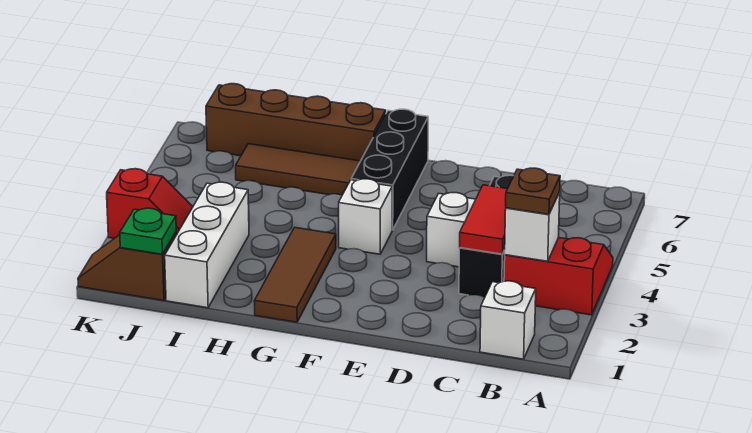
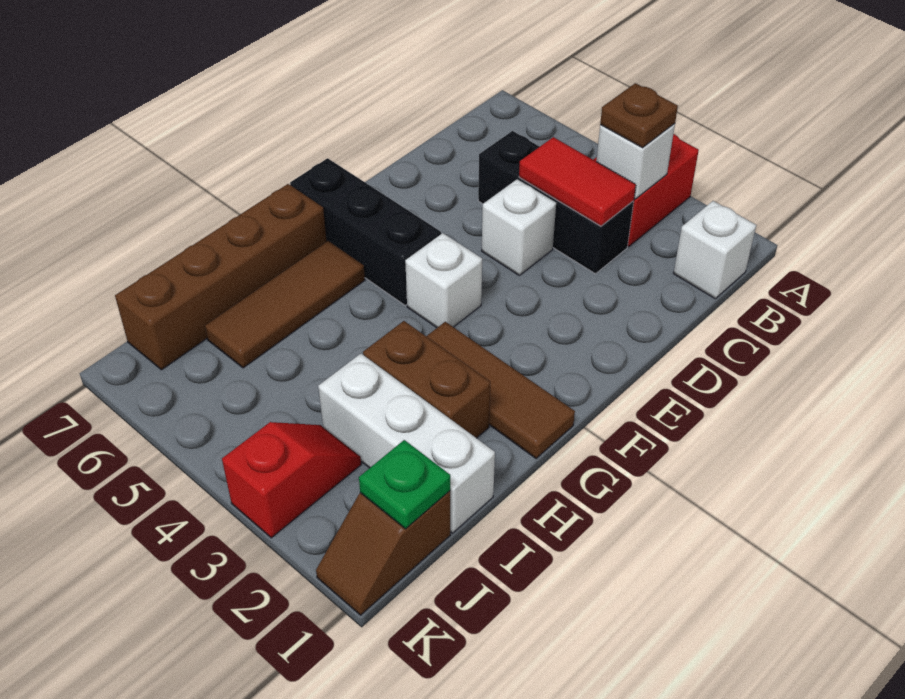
none -> brown brick H2:H3 level 1

